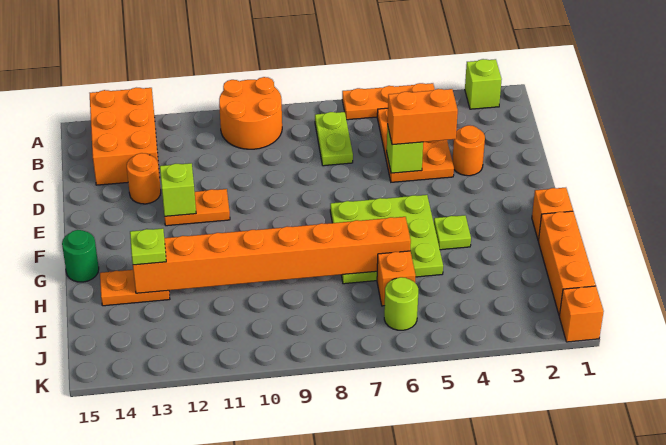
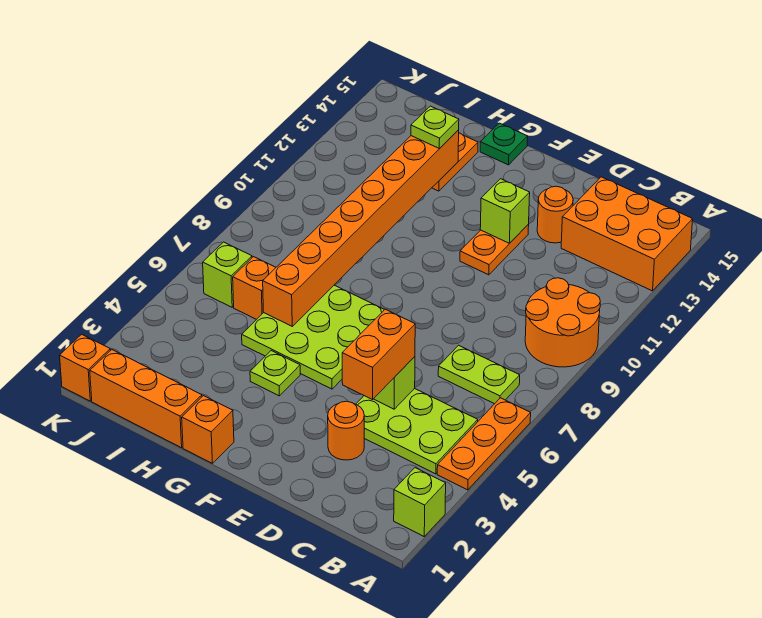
orange plate B4:D5 level 1 -> lime plate B4:D5 level 1
green round brick G15 level 1 -> green plate G15 level 1
lime round brick J6 level 1 -> lime brick J6 level 1

